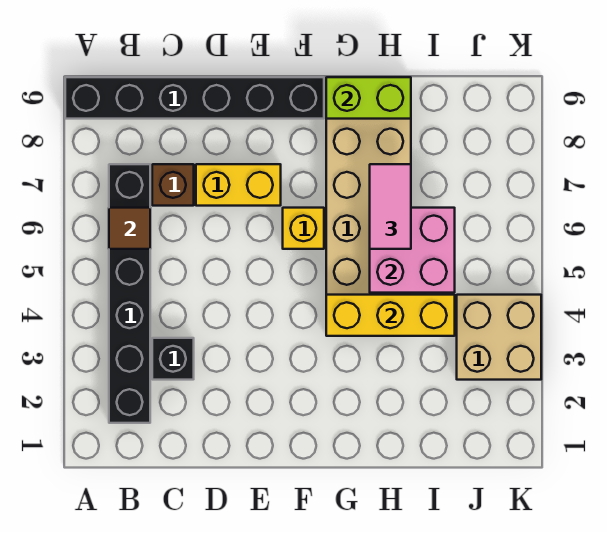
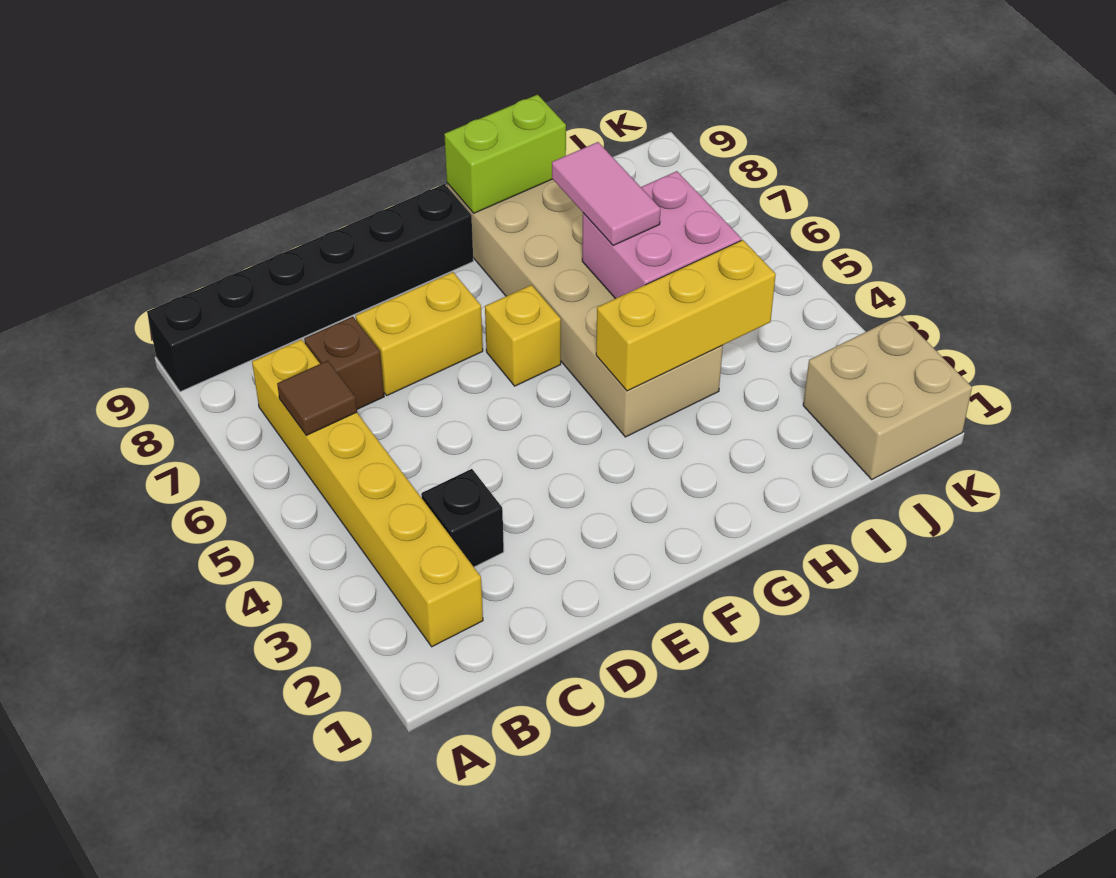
black brick B2:B7 level 1 -> yellow brick B2:B7 level 1
tan brick J3:K4 level 1 -> tan brick J1:K2 level 1

